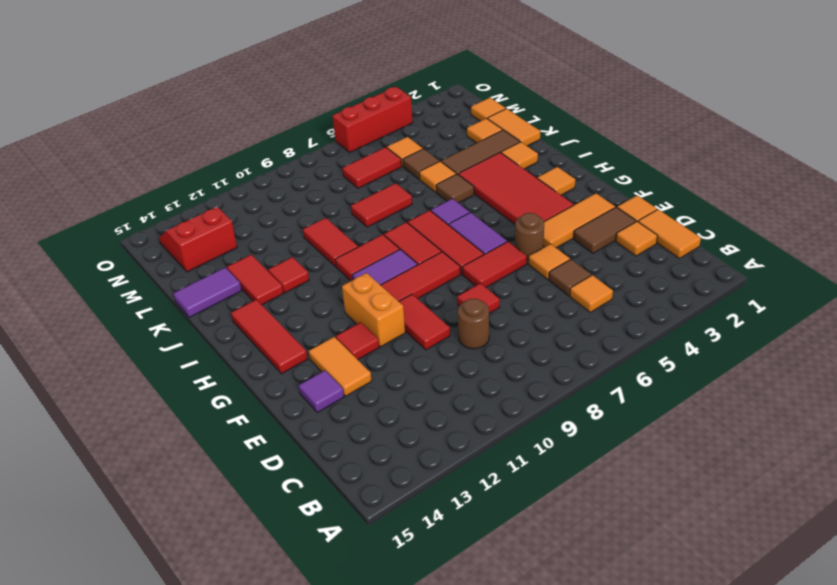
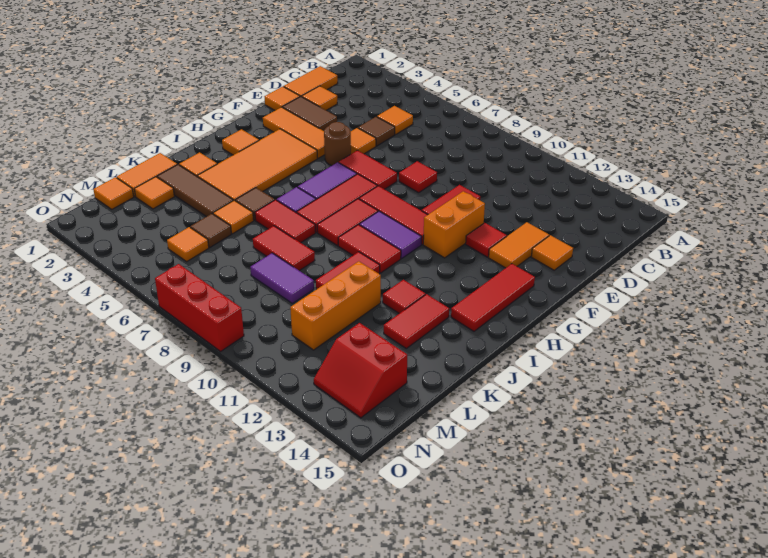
brown round brick D9 level 1 -> none
purple tile E14 level 1 -> orange tile E14 level 1
red tile G3:J4 level 1 -> orange tile G3:J4 level 1
none -> orange brick K11:M11 level 1
purple tile K14:K15 level 1 -> purple tile L8:L9 level 1
red tile M6:M7 level 1 -> red tile J6:J7 level 1
red brick O4:O6 level 1 -> red brick O7:O9 level 1

